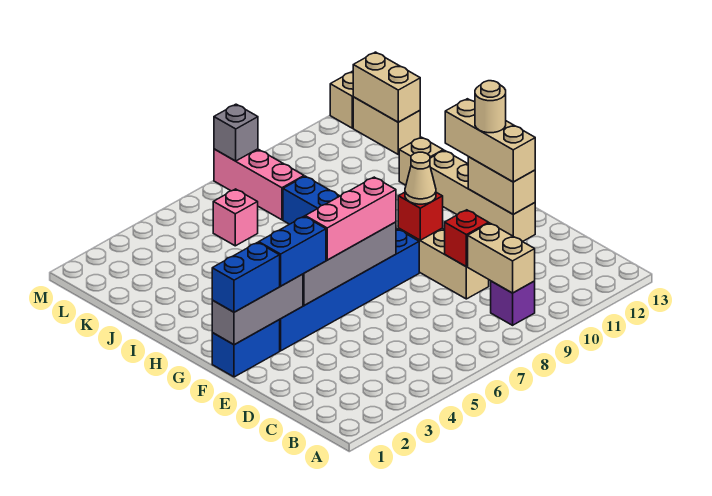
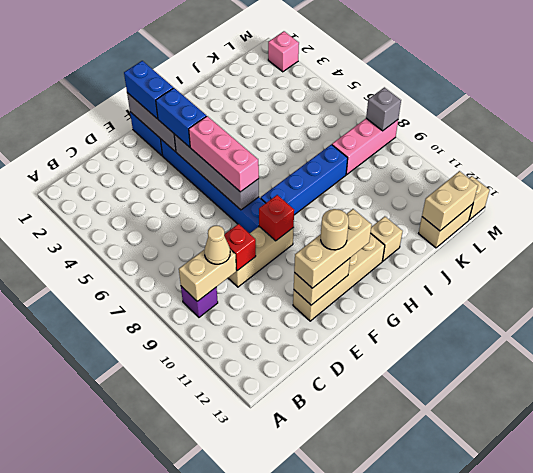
tan cone F9 level 3 -> tan cone C9 level 3
pink brick K6 level 1 -> pink brick M2 level 1

